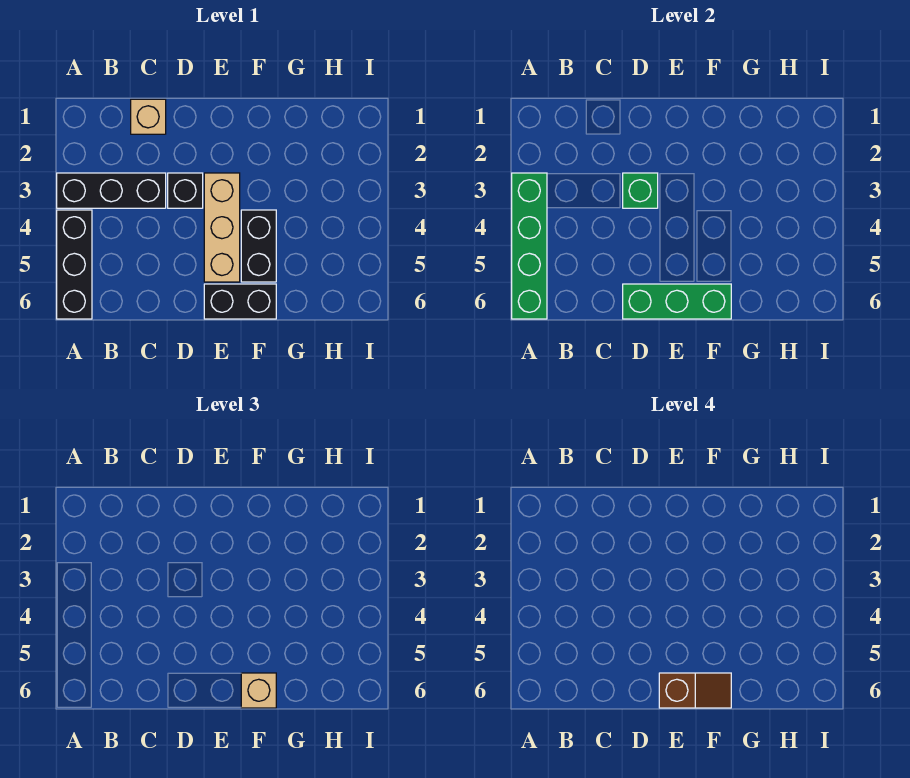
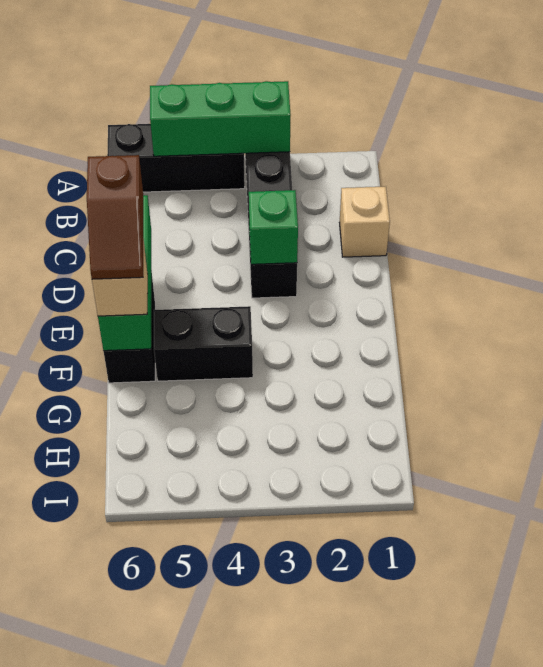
green brick A3:A6 level 2 -> green brick A3:A5 level 2
tan brick E3:E5 level 1 -> none

